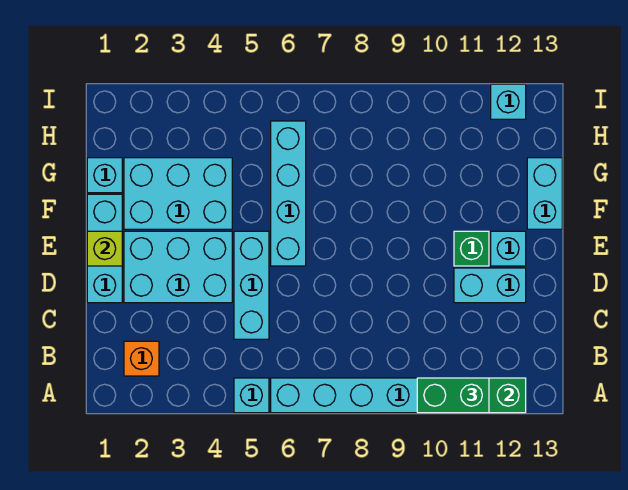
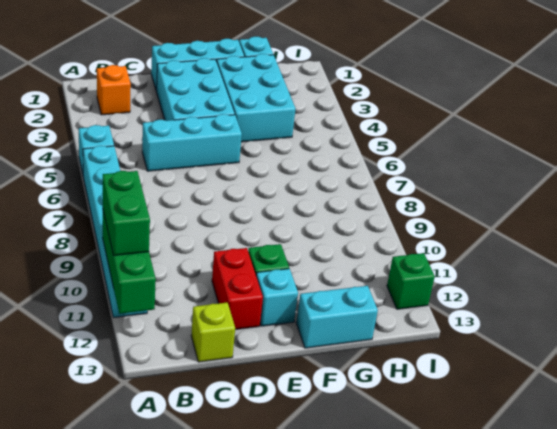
cyan brick D11:D12 level 1 -> red brick D11:D12 level 1
lime brick E1 level 2 -> lime brick C13 level 1
cyan brick E6:H6 level 1 -> none
cyan brick I12 level 1 -> green brick I12 level 1

